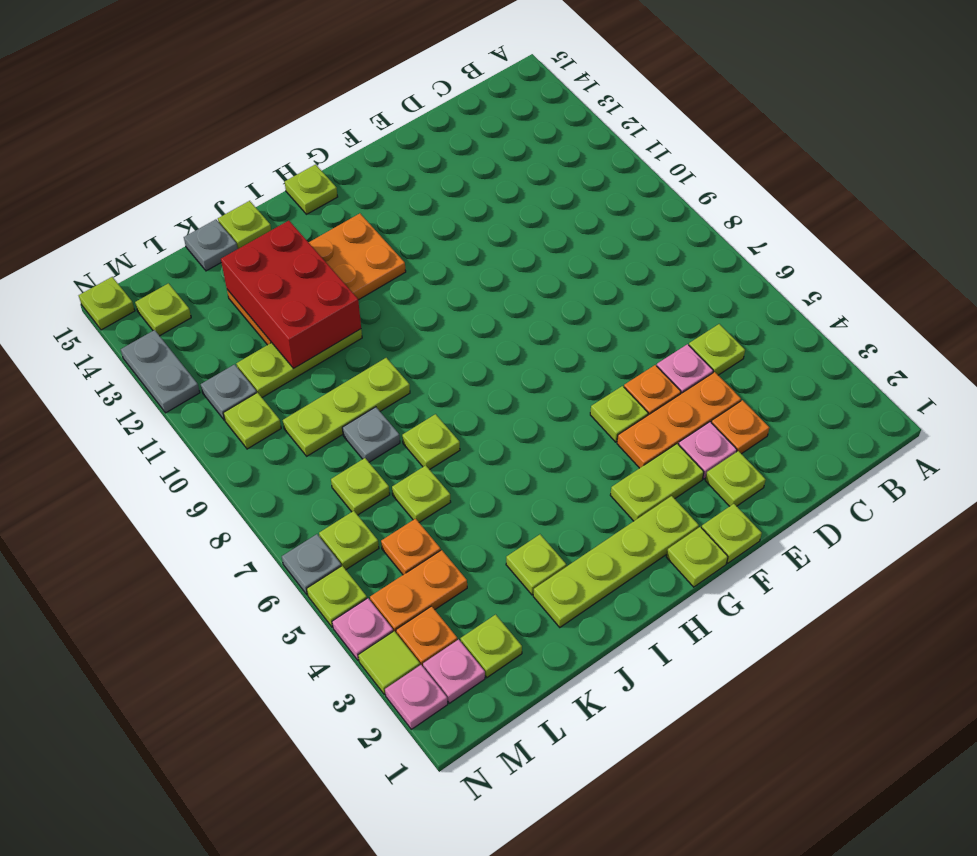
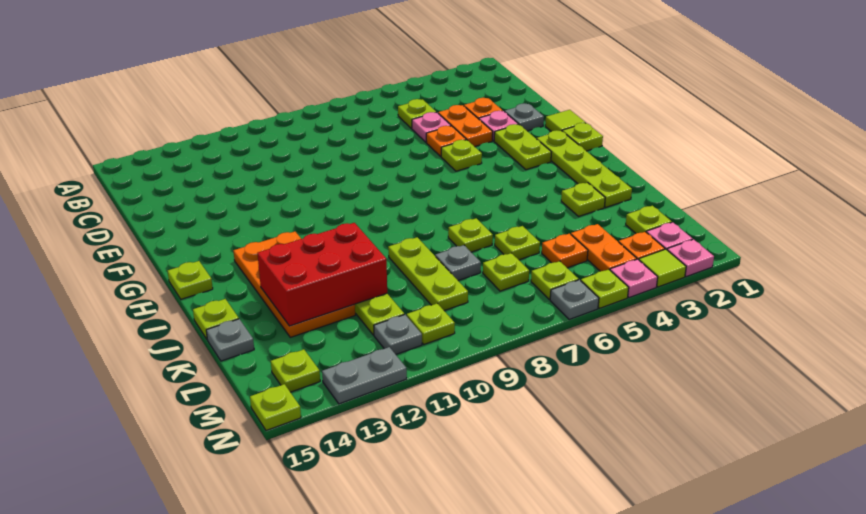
orange plate D4:F4 level 1 -> orange plate D4:E4 level 1
lime plate E2 level 1 -> grey plate E2 level 1
lime plate F1 level 1 -> lime tile F1 level 1

